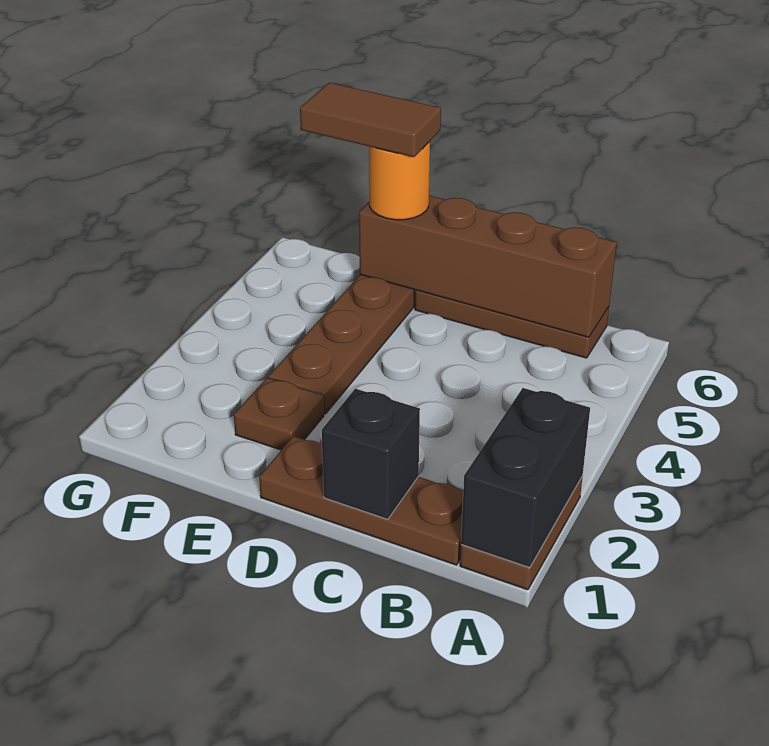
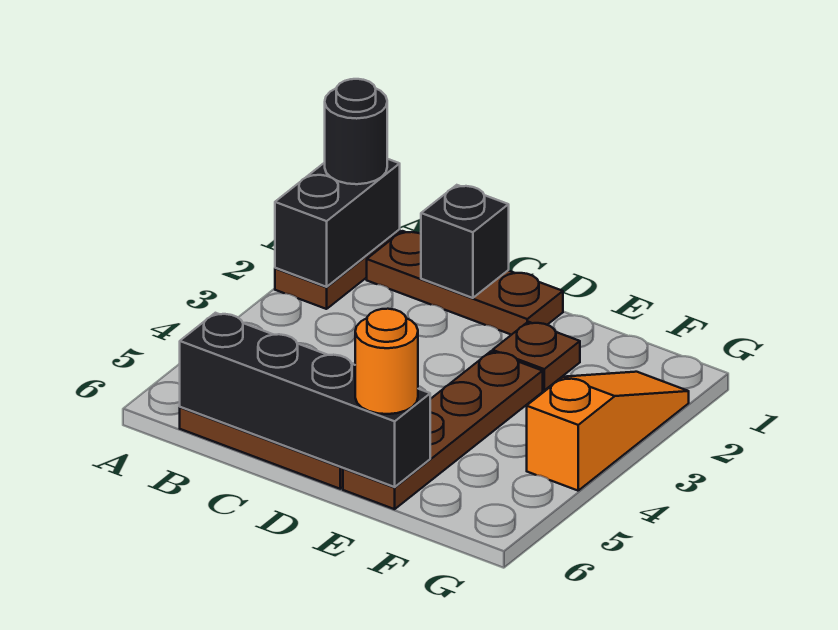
none -> black round brick A1 level 3
brown brick B6:E6 level 2 -> black brick B6:E6 level 2
brown tile E6:F6 level 4 -> none
none -> orange slope G2:G4 level 1 top 4

